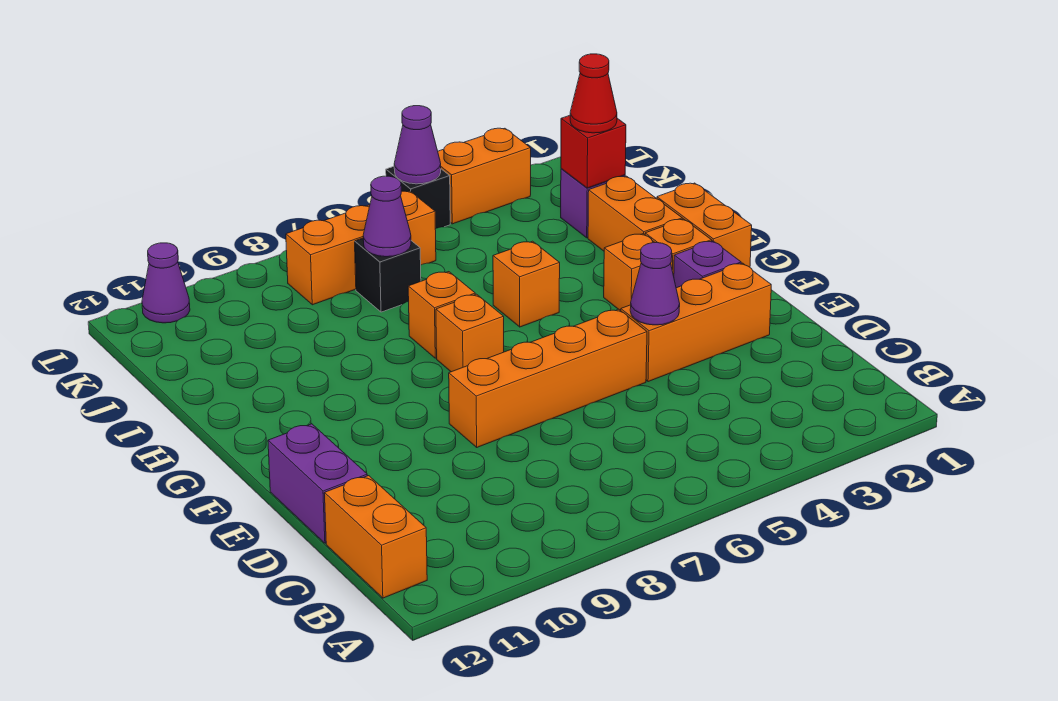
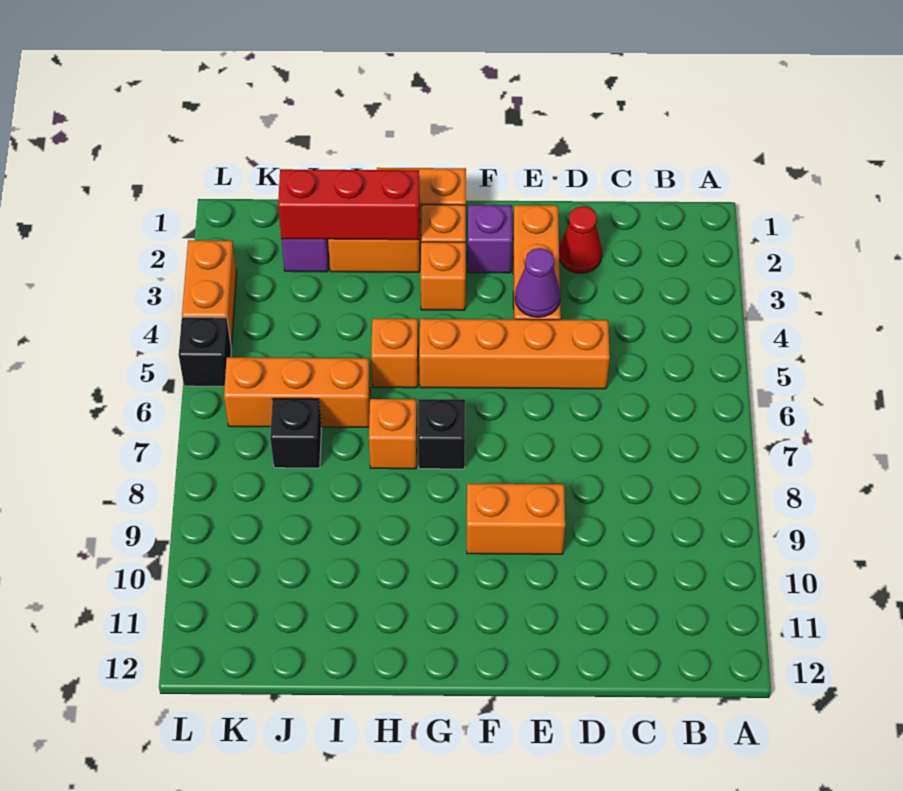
orange brick B12:C12 level 1 -> orange brick E9:F9 level 1
purple brick D12:E12 level 1 -> none
orange brick E5:E8 level 1 -> orange brick D5:G5 level 1
orange brick G7 level 1 -> black brick G7 level 1
red brick J2 level 2 -> red brick H2:J2 level 2
red cone J2 level 3 -> red cone D2 level 1
purple cone J7 level 2 -> none
orange brick K6:K8 level 1 -> orange brick I6:K6 level 1
purple cone L5 level 2 -> none
purple cone L11 level 1 -> none

